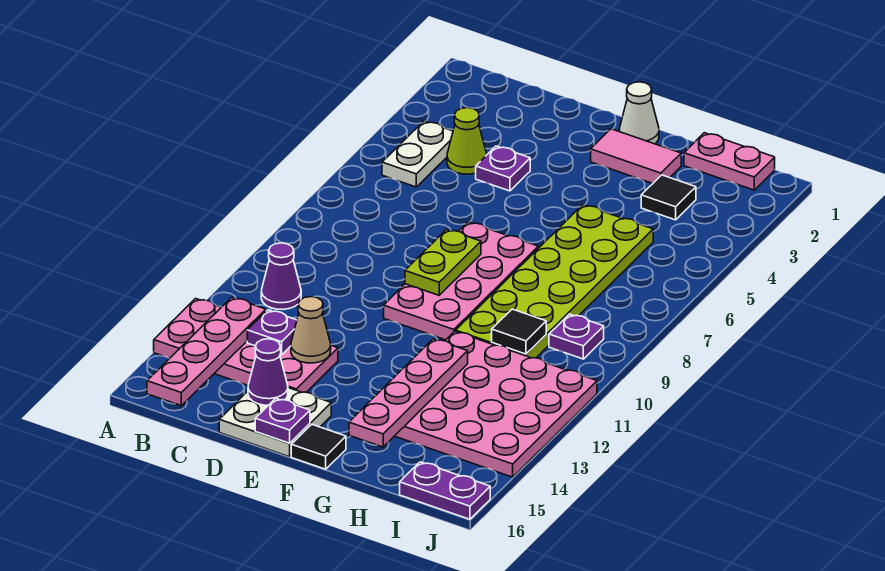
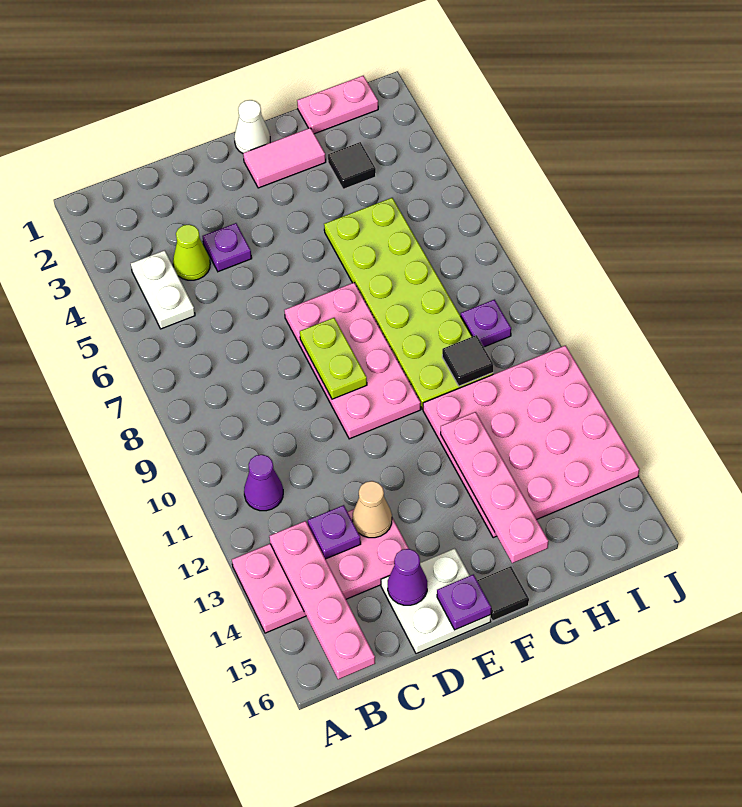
purple plate I16:J16 level 1 -> none

